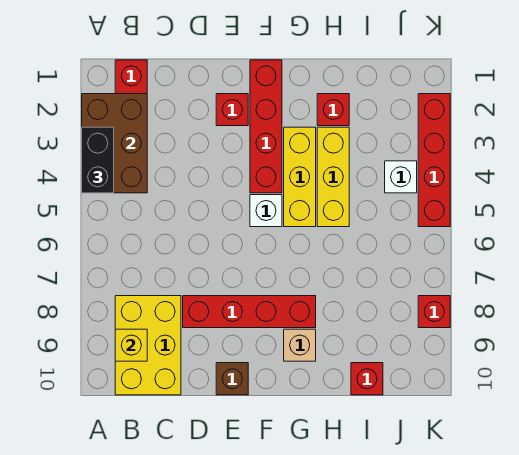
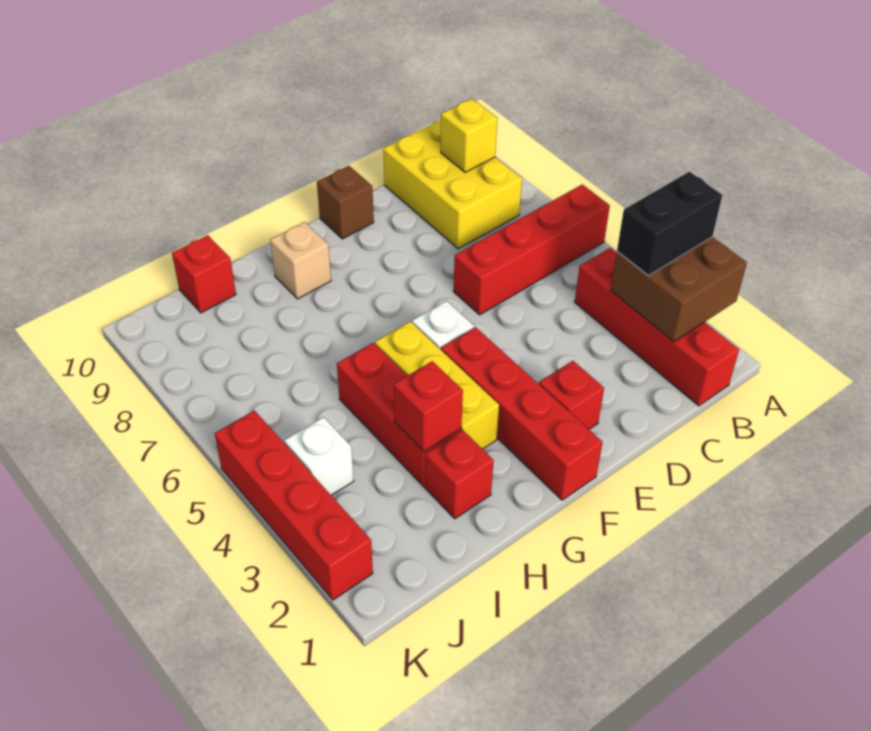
brown brick A2:B4 level 2 -> brown brick A2:B3 level 2
black brick A3:A4 level 3 -> black brick A3:B3 level 3
red brick D8:G8 level 1 -> red brick A6:D6 level 1
yellow brick H3:H5 level 1 -> red brick H3:H5 level 1
red brick K8 level 1 -> red brick H3 level 2

